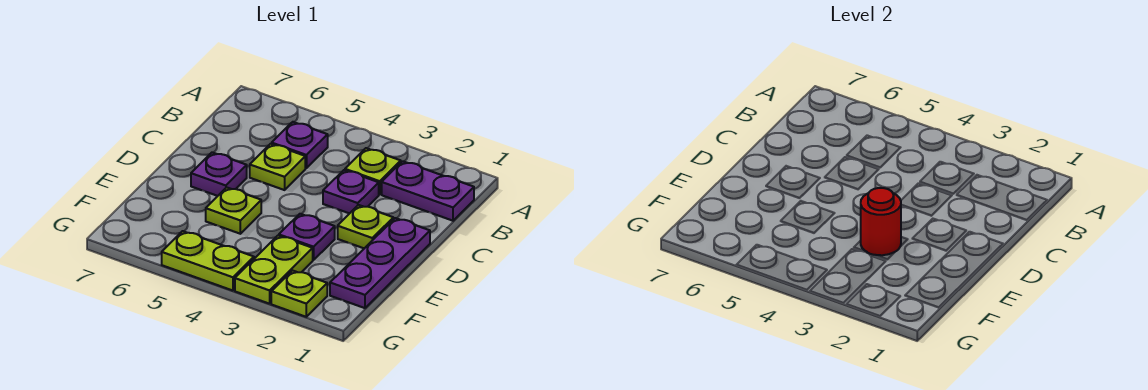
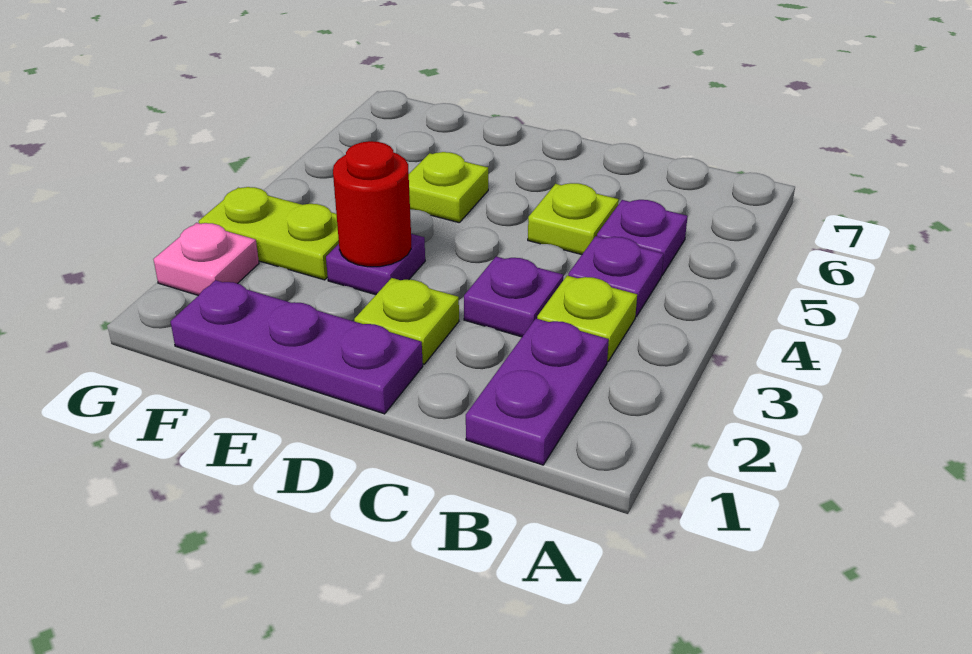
purple plate D6 level 1 -> purple plate B4 level 1
lime plate G2 level 1 -> pink plate G2 level 1
lime plate G4:G5 level 1 -> none

